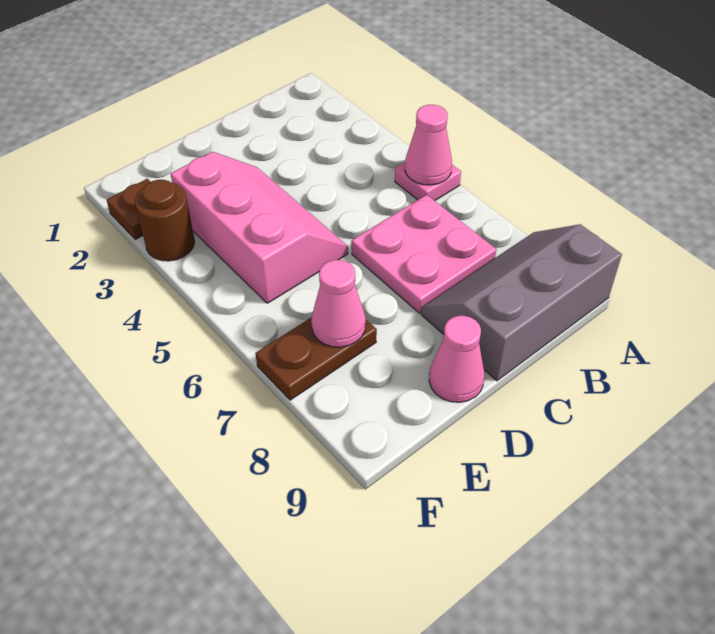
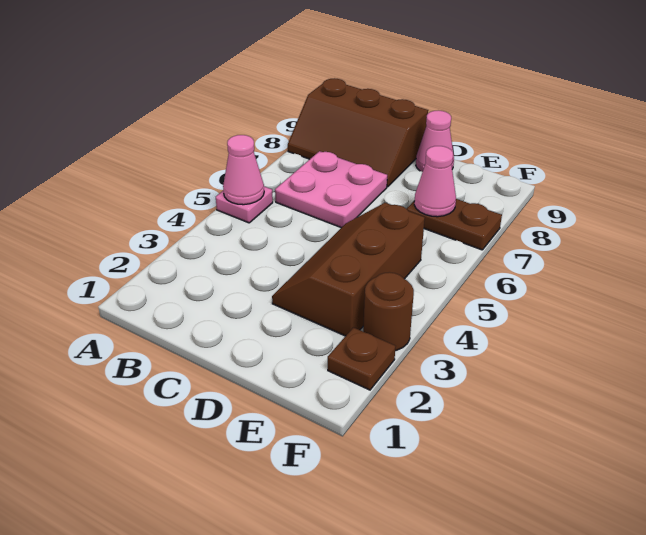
grey slope A8:C9 level 1 top 9 -> brown slope A8:C9 level 1 top 9
pink slope D3:E5 level 1 top E -> brown slope D3:E5 level 1 top E

